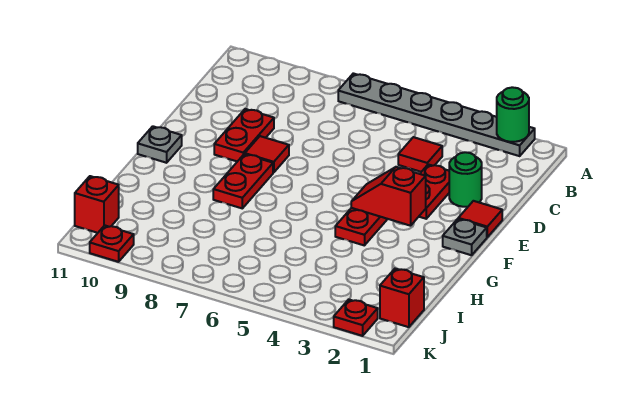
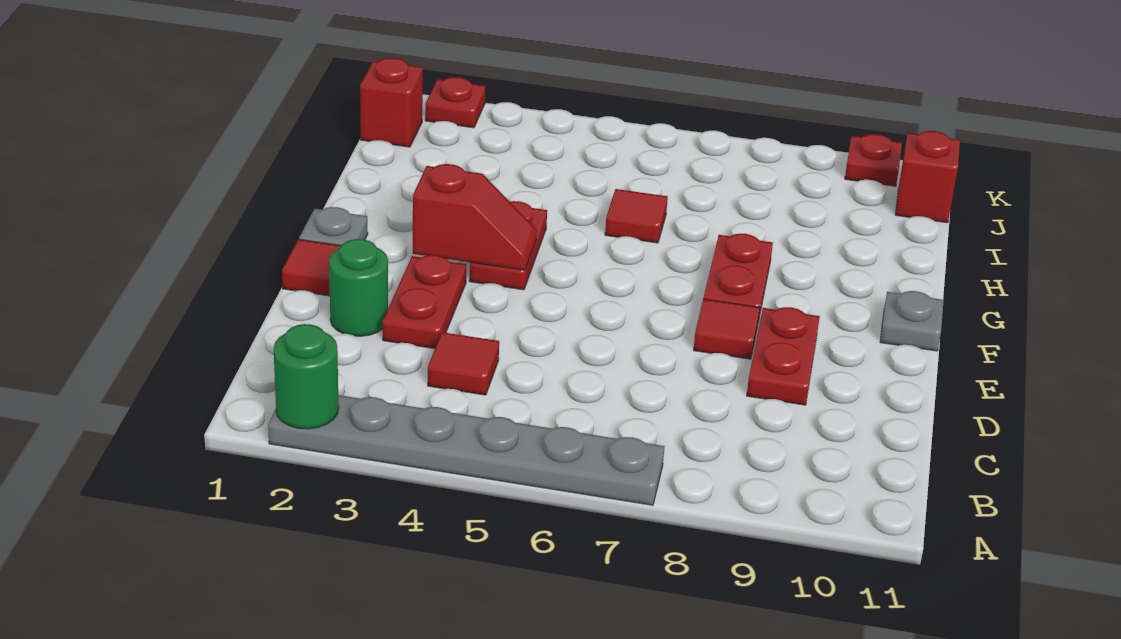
none -> red tile H6 level 1

